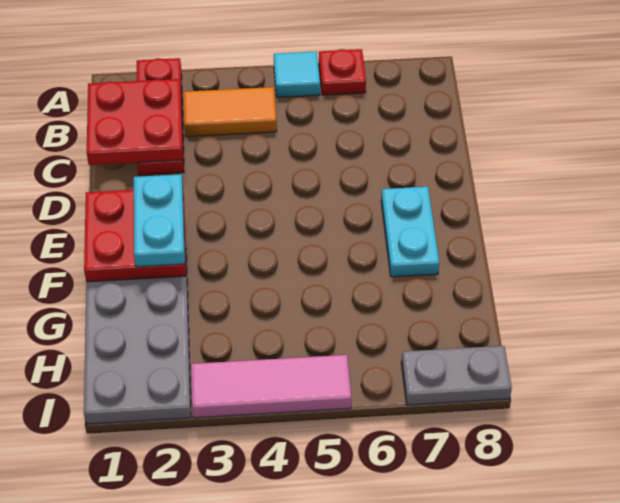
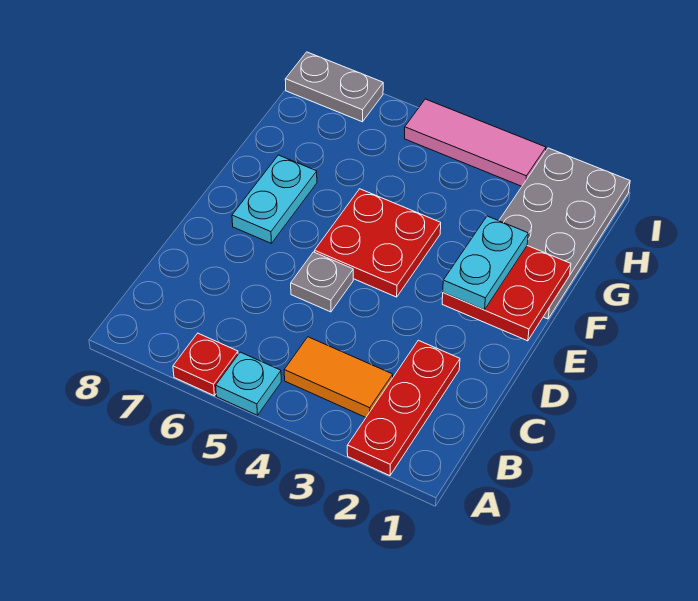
cyan tile A5 level 1 -> cyan plate A5 level 1
red plate B1:C2 level 2 -> red plate E4:F5 level 1
none -> grey plate D5 level 1

